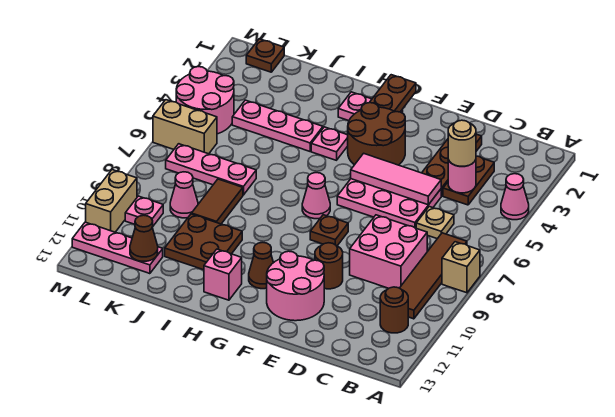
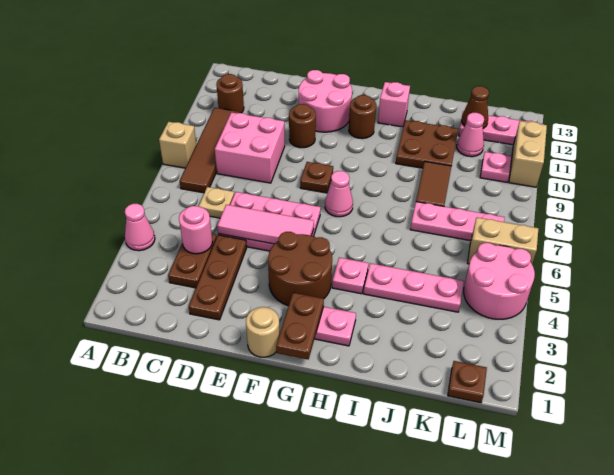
tan round brick C4 level 3 -> tan round brick F1 level 1
brown cone G11 level 1 -> brown round brick G11 level 1
pink cone K9 level 1 -> pink cone K11 level 1

